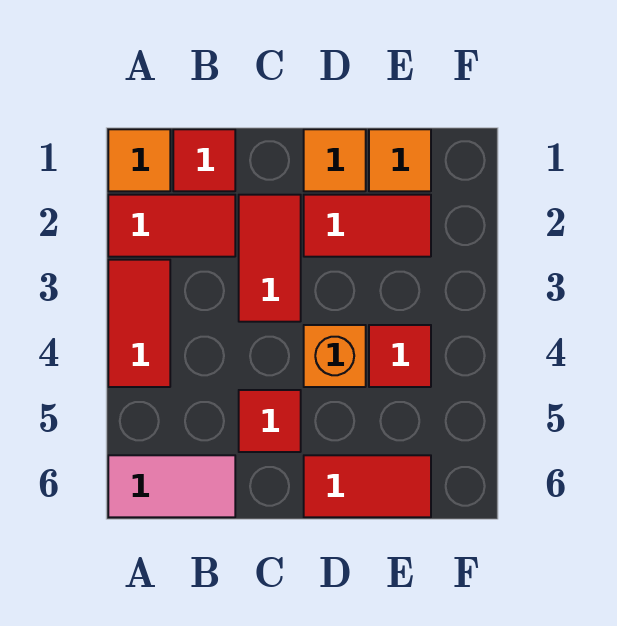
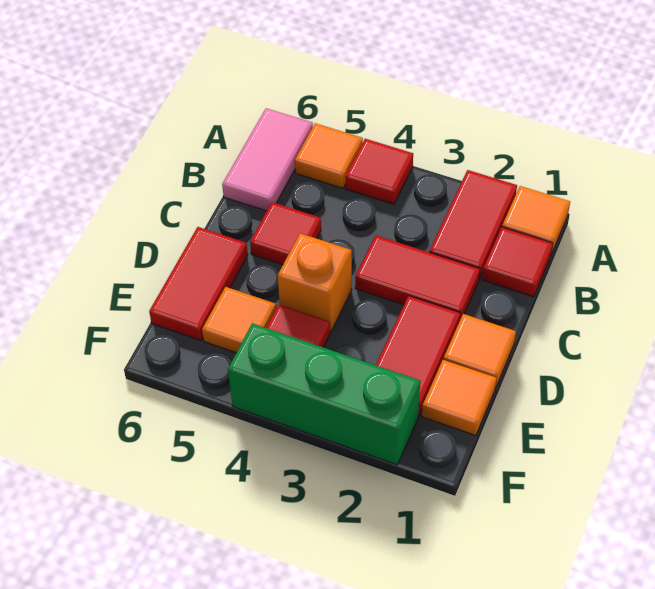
red tile A3:A4 level 1 -> red tile A4 level 1
none -> orange tile A5 level 1
none -> orange tile E5 level 1
none -> green brick F2:F4 level 1

